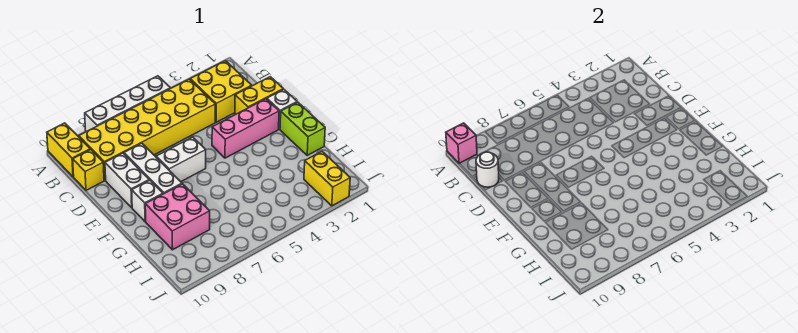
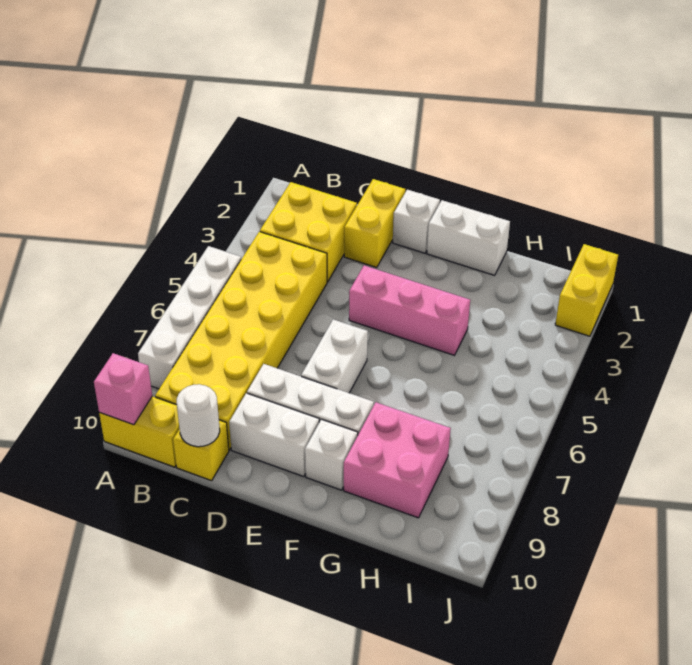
pink brick E2:E4 level 1 -> pink brick E4:G4 level 1
lime brick F1:G1 level 1 -> white brick F1:G1 level 1
yellow brick I2:J2 level 1 -> yellow brick J1:J2 level 1

